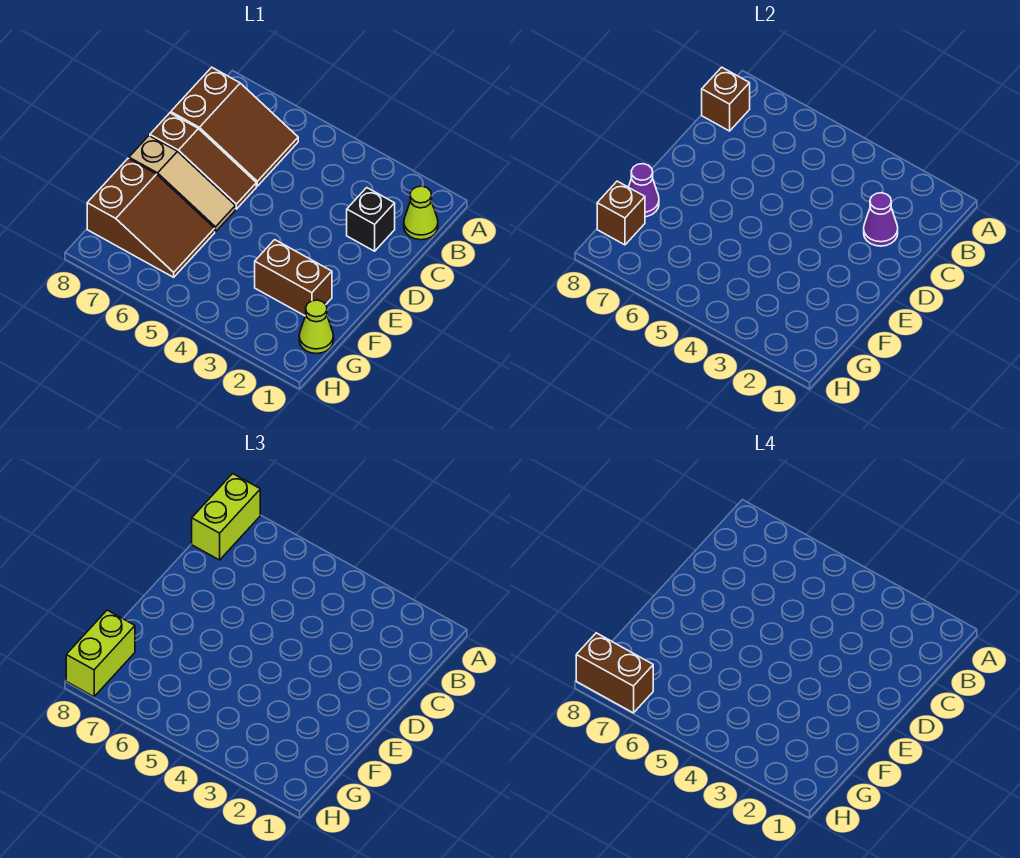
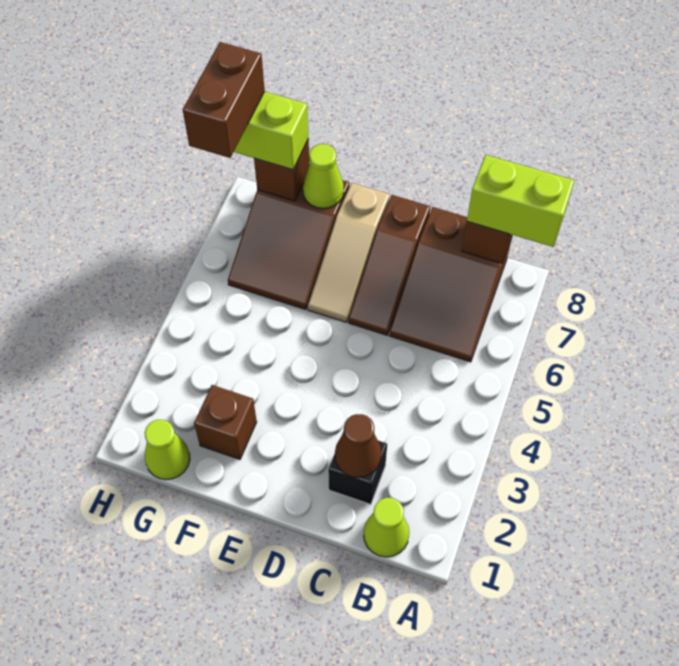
purple cone C2 level 2 -> brown cone C2 level 2
brown brick F2:F3 level 1 -> brown brick F2 level 1
purple cone F8 level 2 -> lime cone F8 level 2

